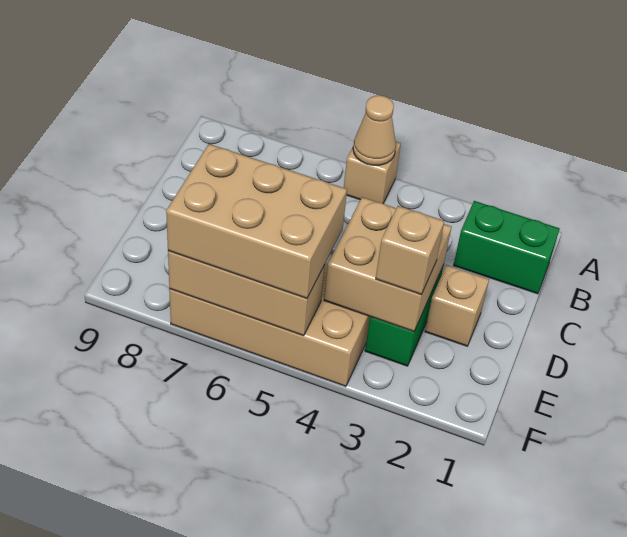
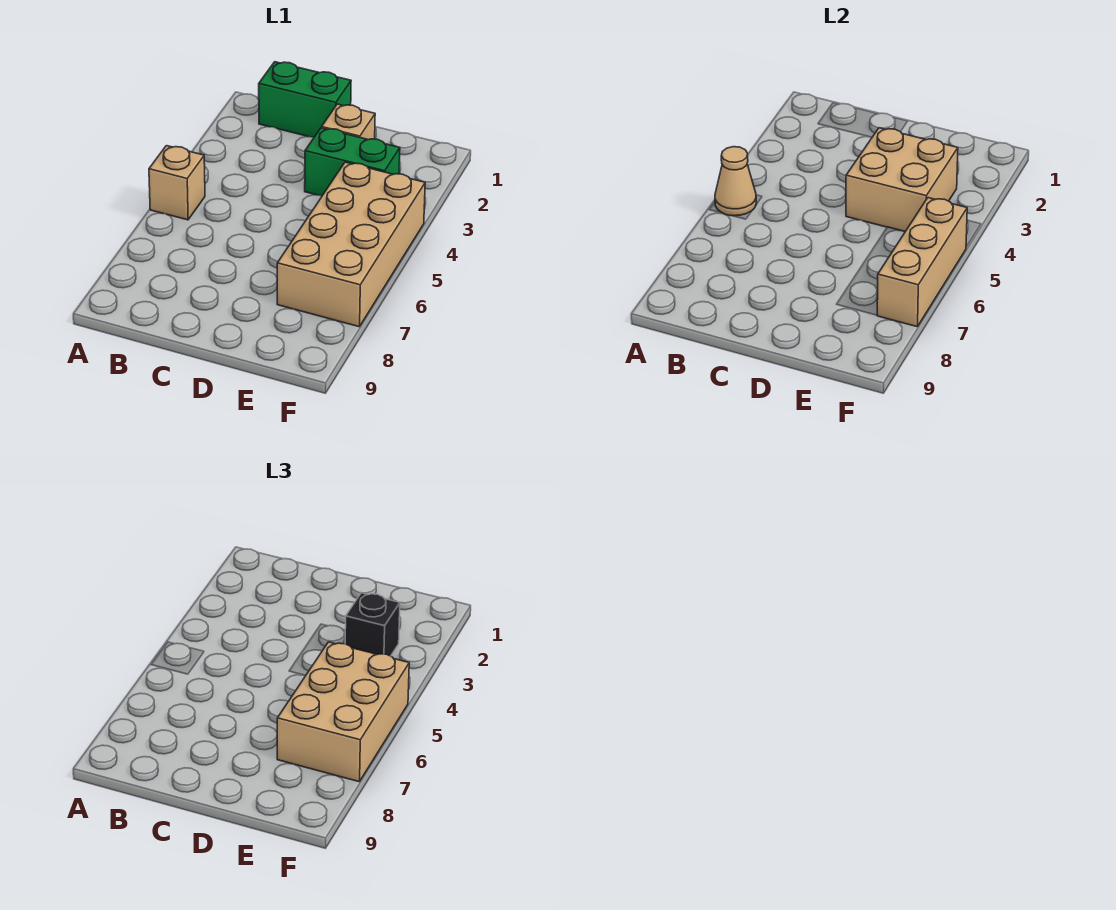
green brick B1:B2 level 1 -> green brick B1:C1 level 1
tan brick E3 level 3 -> black brick E3 level 3

